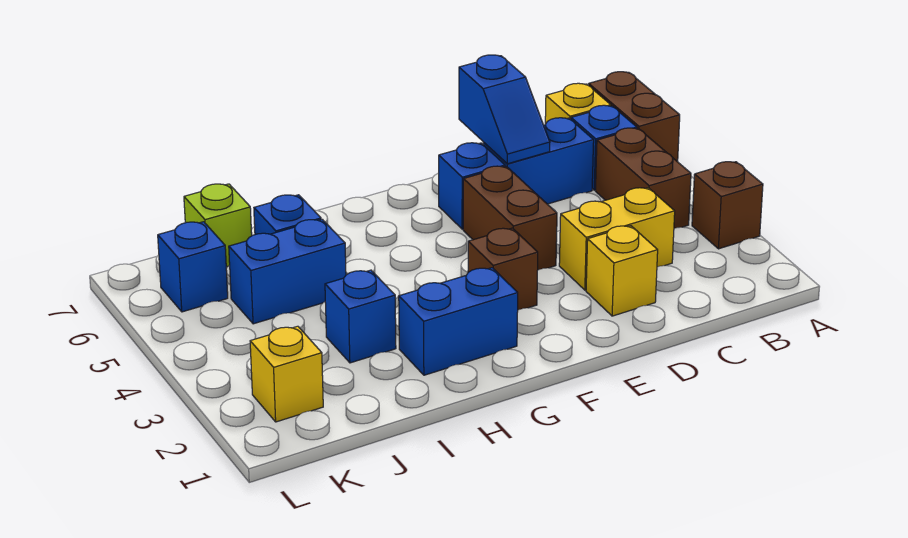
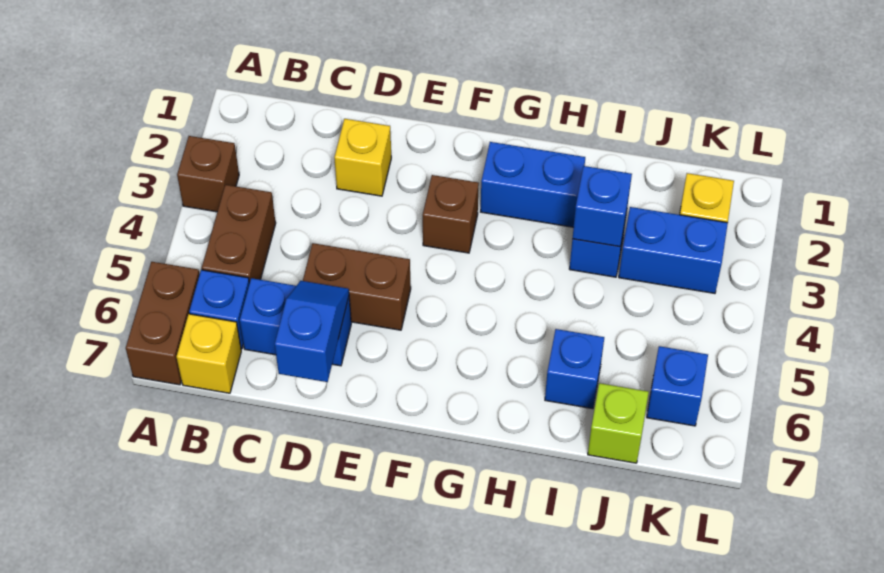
yellow brick C3:D3 level 1 -> none
brown brick E4:E5 level 1 -> brown brick D5:E5 level 1
blue brick E6 level 1 -> blue brick I3 level 2
blue brick I5:J5 level 1 -> blue brick J3:K3 level 1

